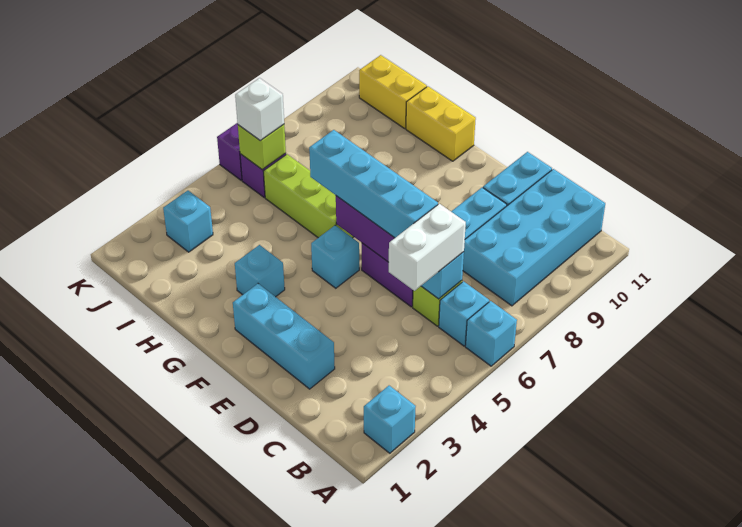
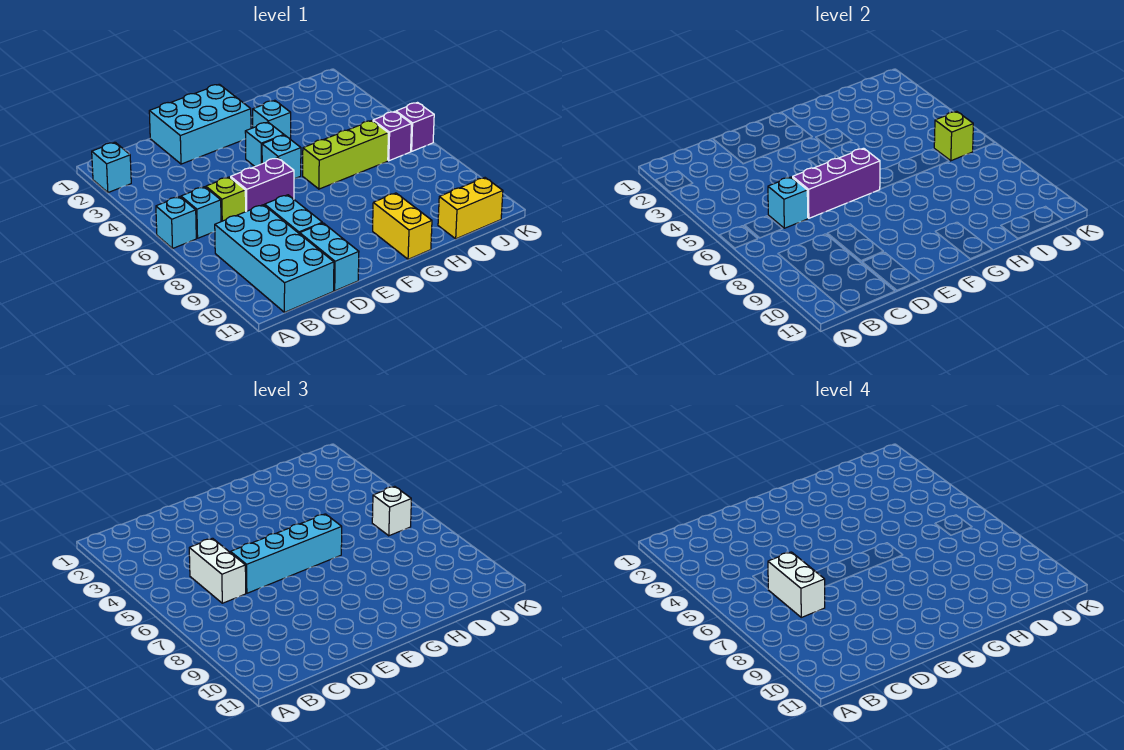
none -> white brick C6:C7 level 4
cyan brick D2:F2 level 1 -> cyan brick D1:F2 level 1
yellow brick G11:H11 level 1 -> yellow brick G10:G11 level 1
cyan brick J3 level 1 -> cyan brick F4 level 1

